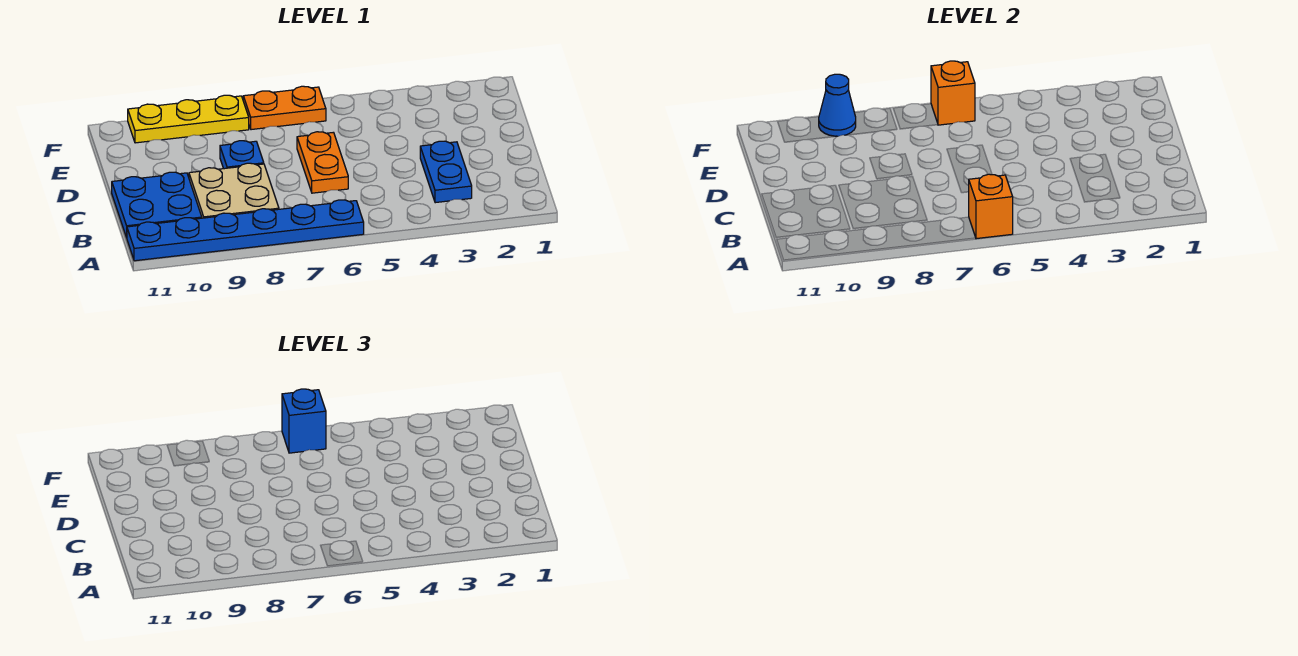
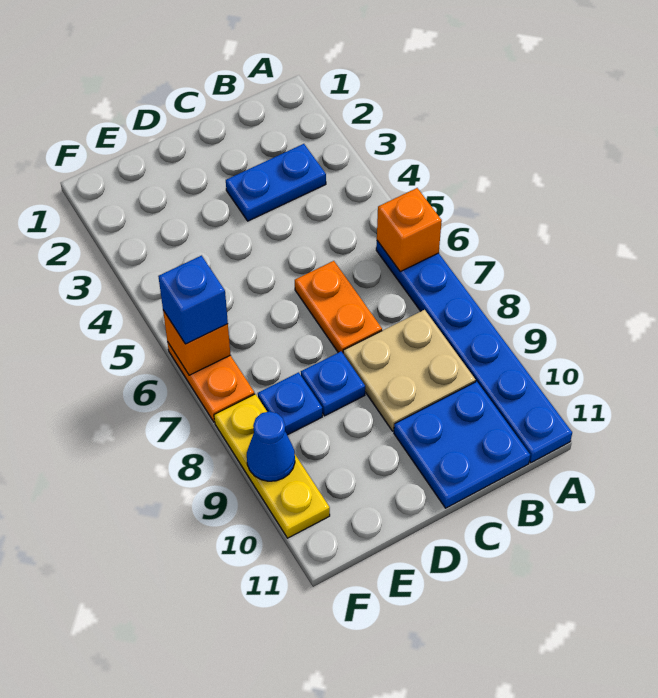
orange plate C6:D6 level 1 -> orange plate C6:C7 level 1
none -> blue plate E8 level 1

